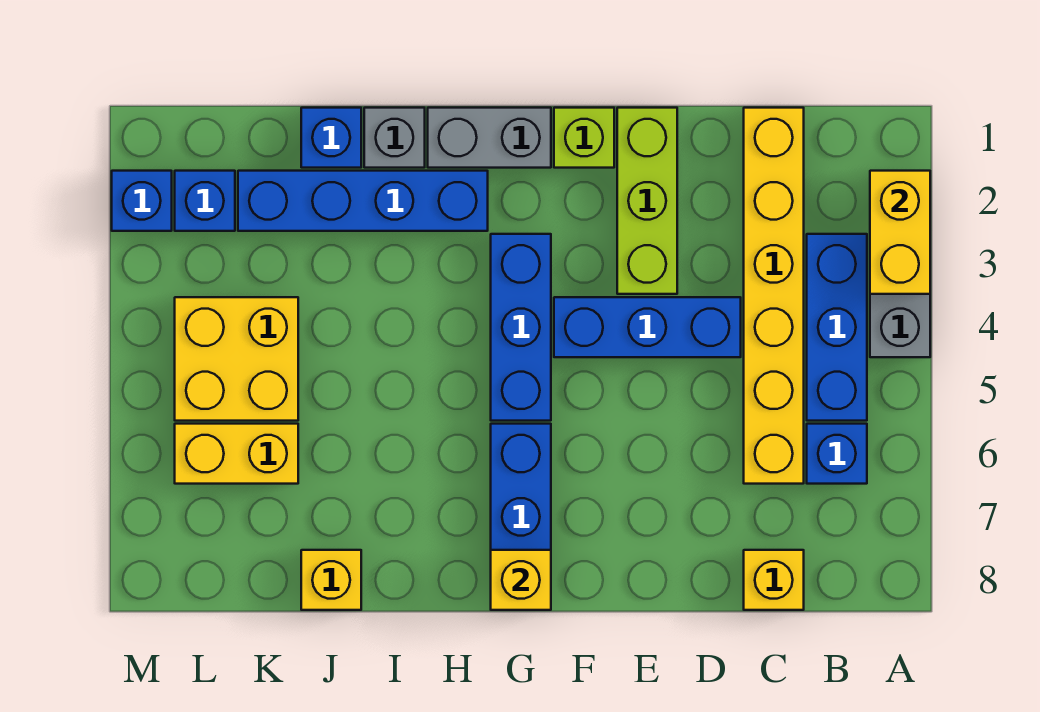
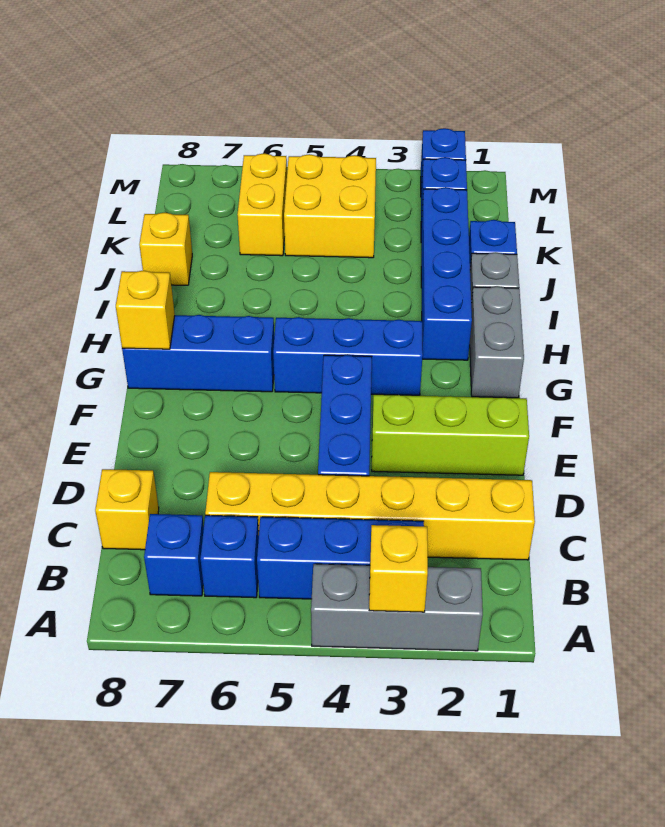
yellow brick A2:A3 level 2 -> yellow brick A3 level 2
none -> blue brick B7 level 1
lime brick F1 level 1 -> none

